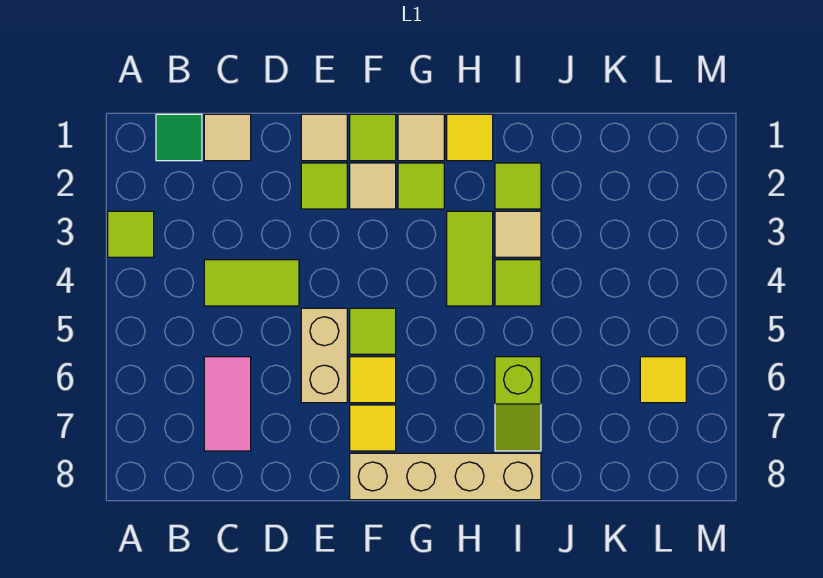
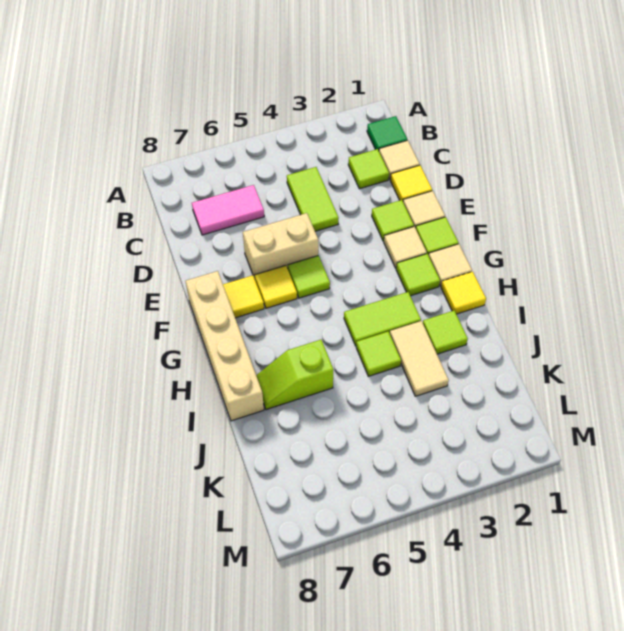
lime tile A3 level 1 -> lime tile C2 level 1
tan tile I3 level 1 -> tan tile I3:J3 level 1
yellow tile L6 level 1 -> yellow tile D1 level 1

